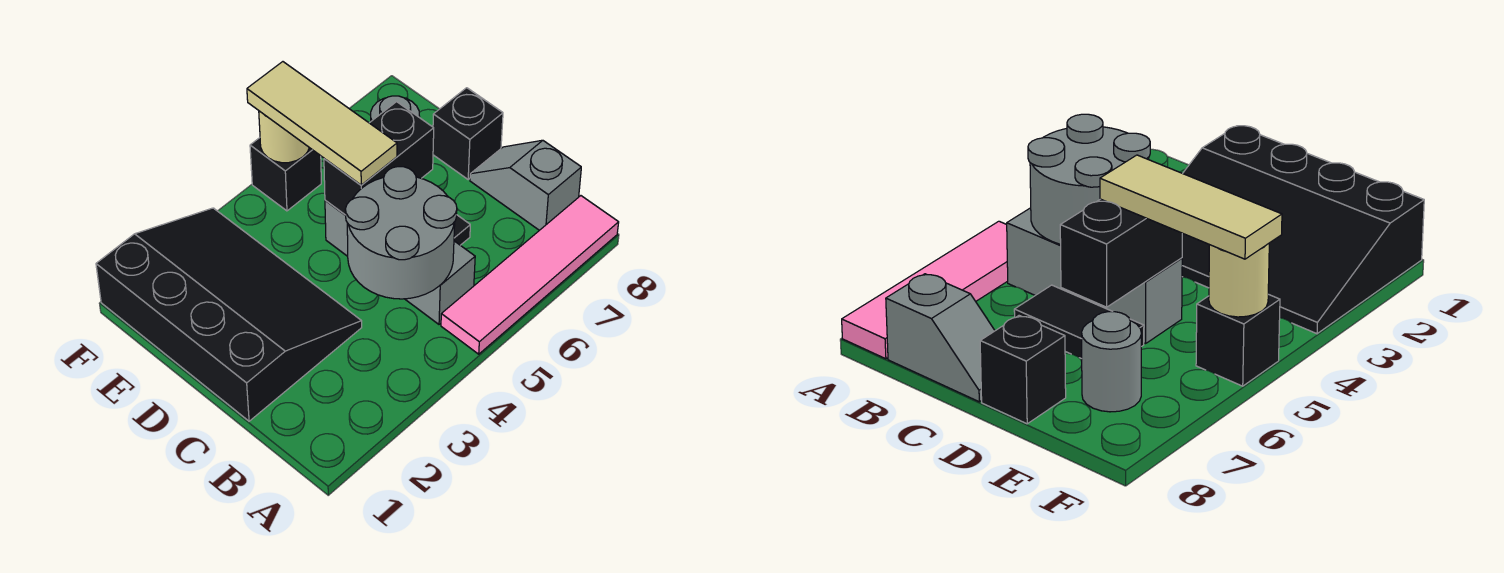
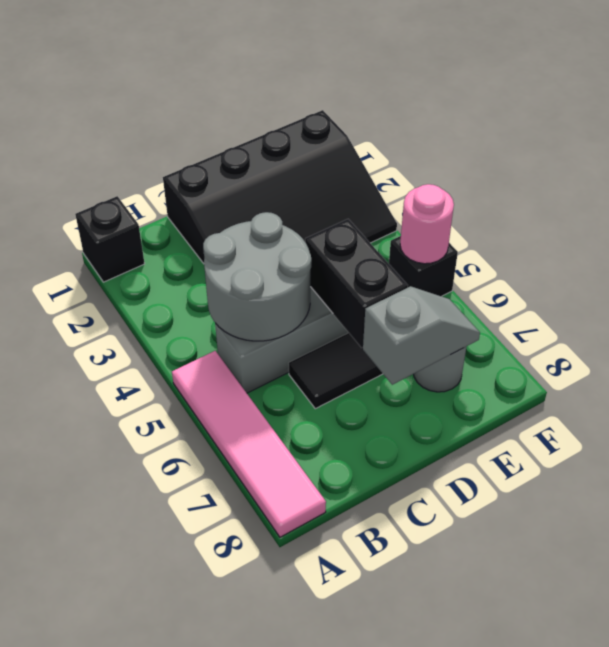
grey slope B8:C8 level 1 top B -> grey slope D7:E7 level 2 top D
tan tile D5:F5 level 3 -> none
black brick D8 level 1 -> black brick A1 level 1
tan round brick F5 level 2 -> pink round brick F5 level 2

